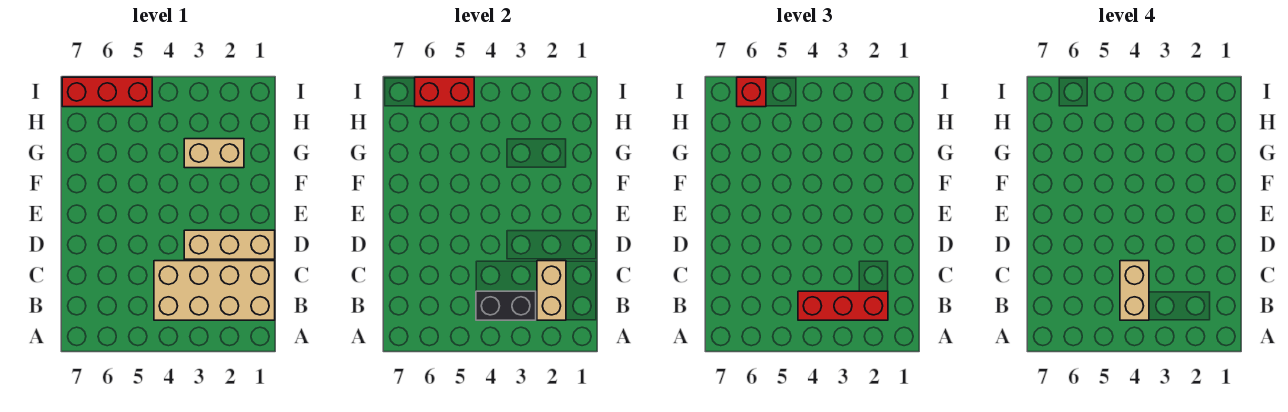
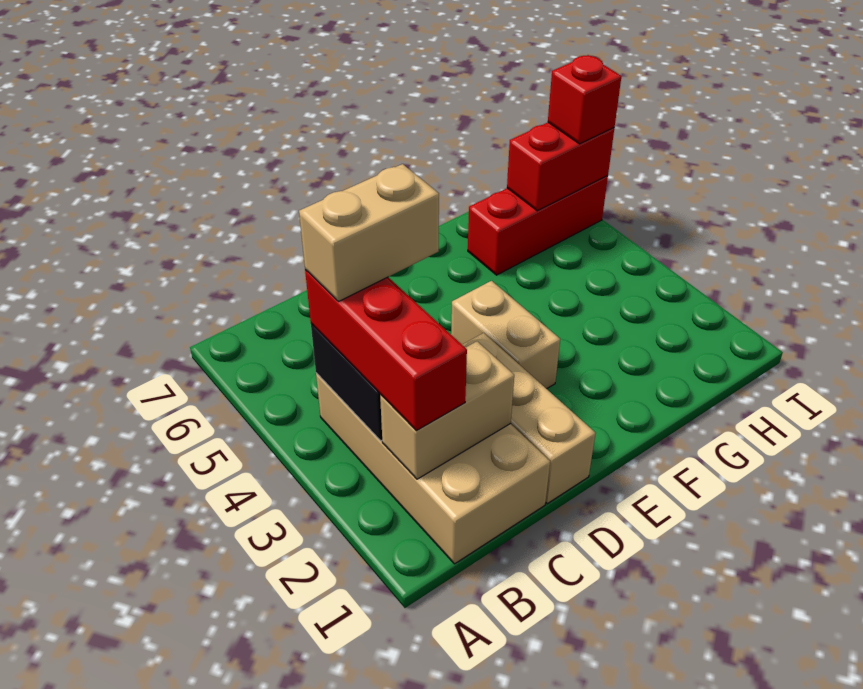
tan brick G2:G3 level 1 -> tan brick E3:E4 level 1
red brick I5:I7 level 1 -> red brick G6:I6 level 1
red brick I5:I6 level 2 -> red brick H6:I6 level 2

